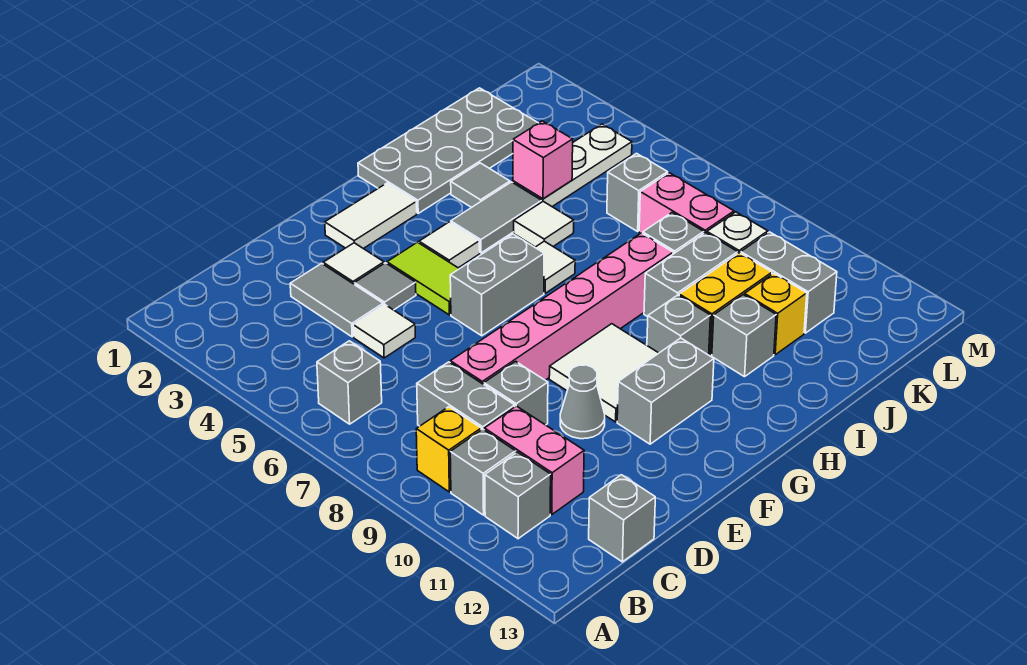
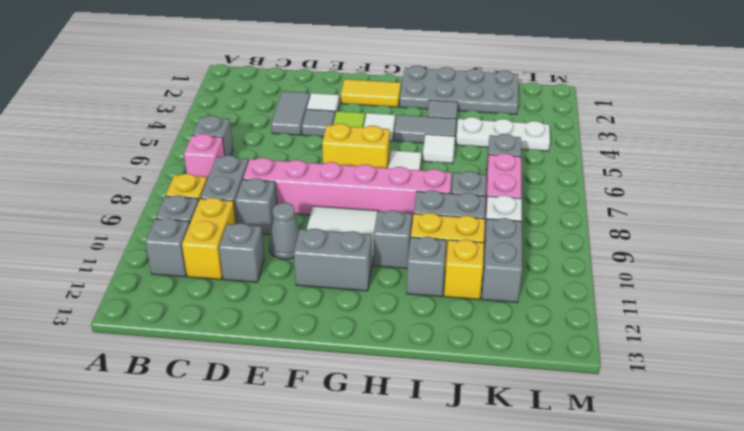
pink brick C10:C11 level 1 -> yellow brick C10:C11 level 1
grey brick C13 level 1 -> grey brick D11 level 1
white tile D5 level 1 -> none
white tile F2:G2 level 1 -> yellow tile F2:G2 level 1
grey brick F6:G6 level 1 -> yellow brick F6:G6 level 1
pink brick J4 level 2 -> pink brick B7 level 1

